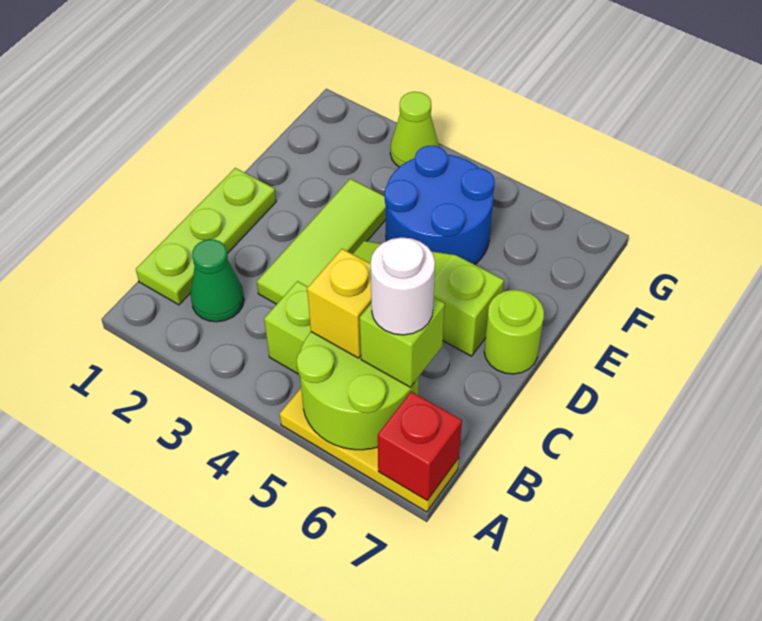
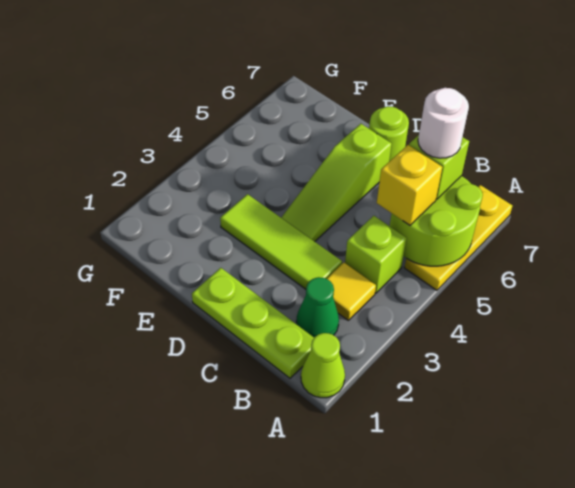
red brick A7 level 2 -> none
none -> yellow tile B3 level 1
blue round brick E4:F5 level 1 -> none
lime cone G3 level 1 -> lime cone A1 level 1

